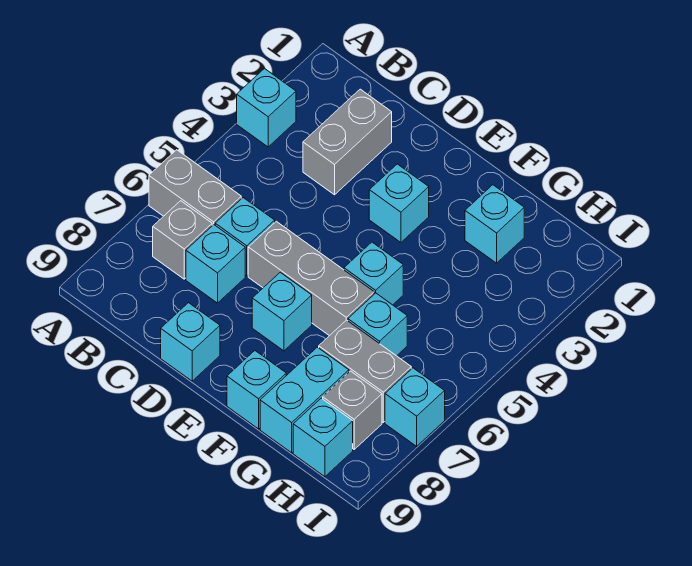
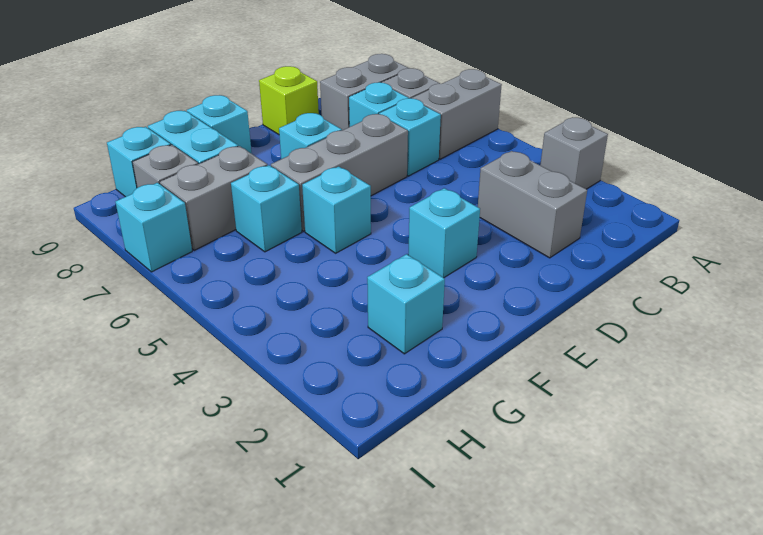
cyan brick A3 level 1 -> grey brick A3 level 1
none -> grey brick B8:C8 level 1
cyan brick D9 level 1 -> lime brick D9 level 1

